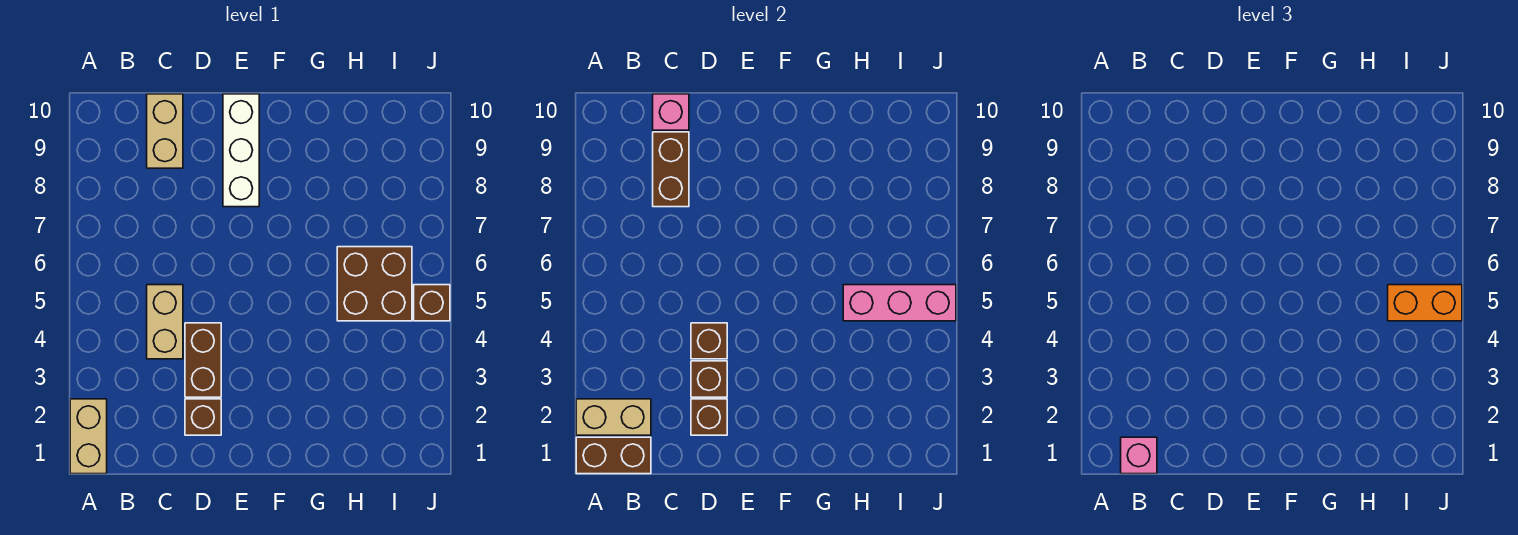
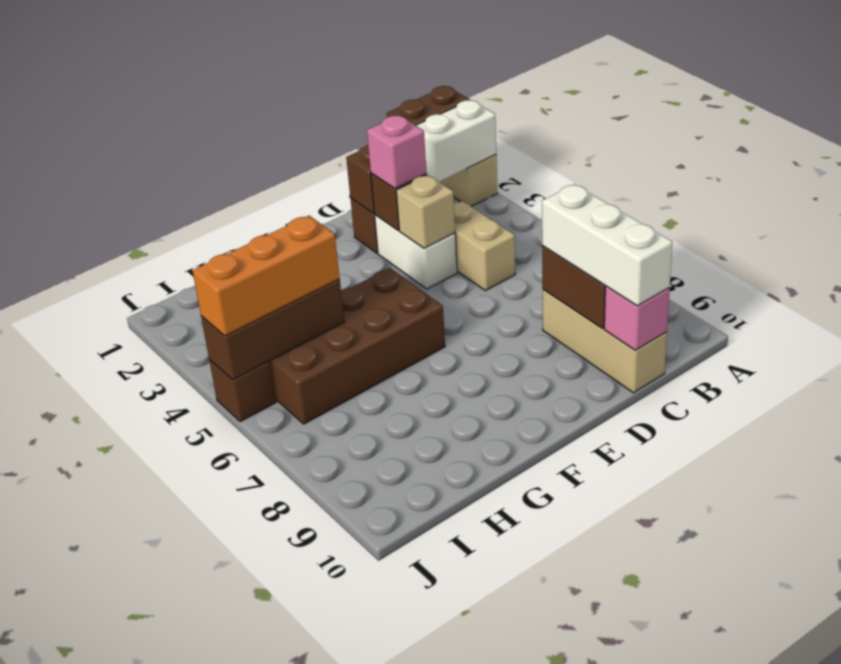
tan brick A2:B2 level 2 -> white brick A2:B2 level 2
pink brick B1 level 3 -> pink brick D3 level 3
tan brick C9:C10 level 1 -> tan brick C8:C10 level 1
brown brick D3:D4 level 1 -> white brick D3:D4 level 1
brown brick D4 level 2 -> tan brick D4 level 2
white brick E8:E10 level 1 -> white brick C8:C10 level 3
brown brick H5:I6 level 1 -> brown brick F5:I6 level 1
pink brick H5:J5 level 2 -> brown brick H5:J5 level 2
orange brick I5:J5 level 3 -> orange brick H5:J5 level 3

